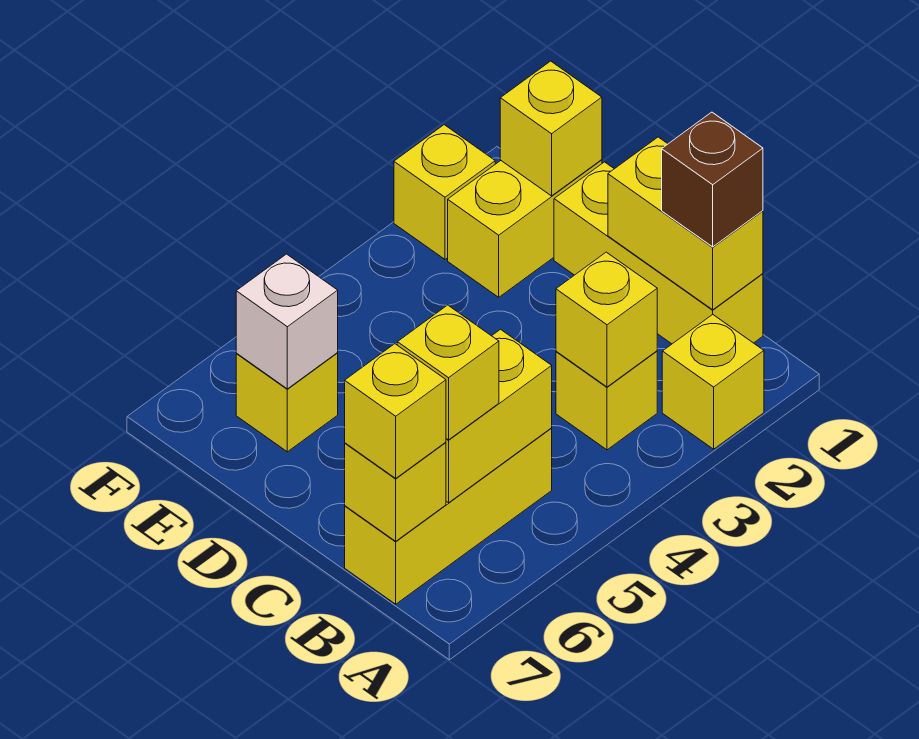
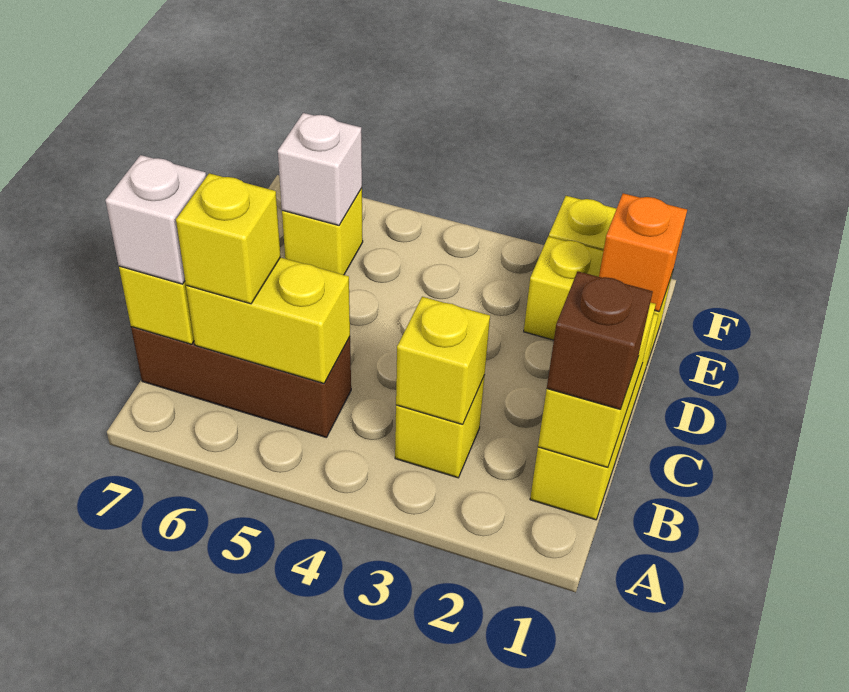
yellow brick A2 level 1 -> none
yellow brick B5:B7 level 1 -> brown brick B5:B7 level 1
yellow brick B7 level 3 -> white brick B7 level 3
yellow brick E1 level 2 -> orange brick E1 level 2

